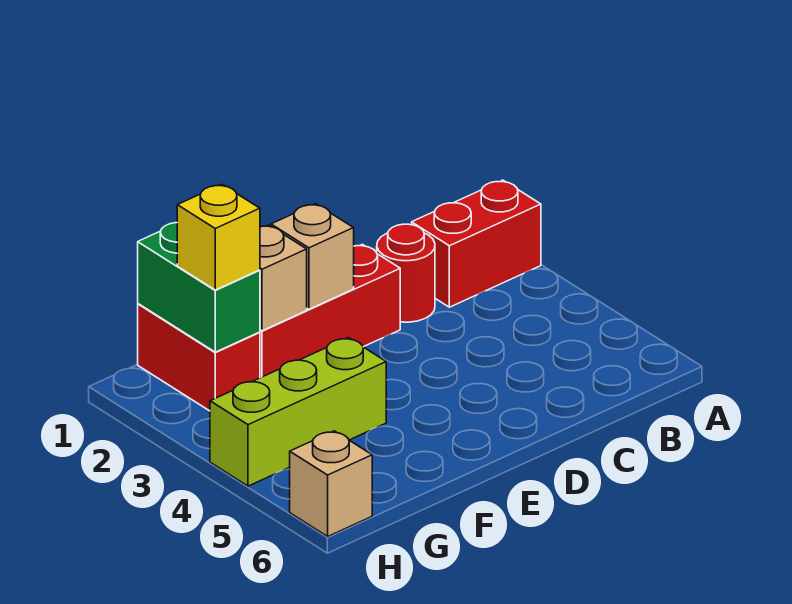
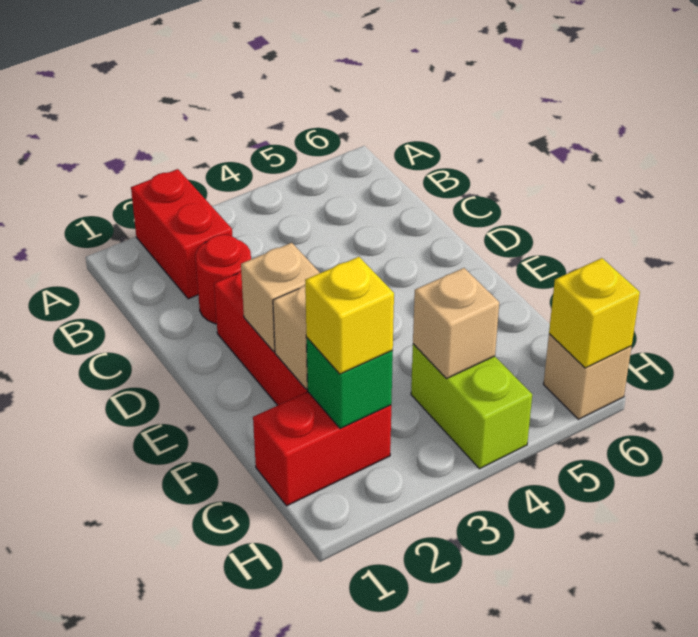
lime brick F4:H4 level 1 -> lime brick G4:H4 level 1
green brick G1:G2 level 2 -> green brick G2 level 2
none -> tan brick G4 level 2
none -> yellow brick H6 level 2

